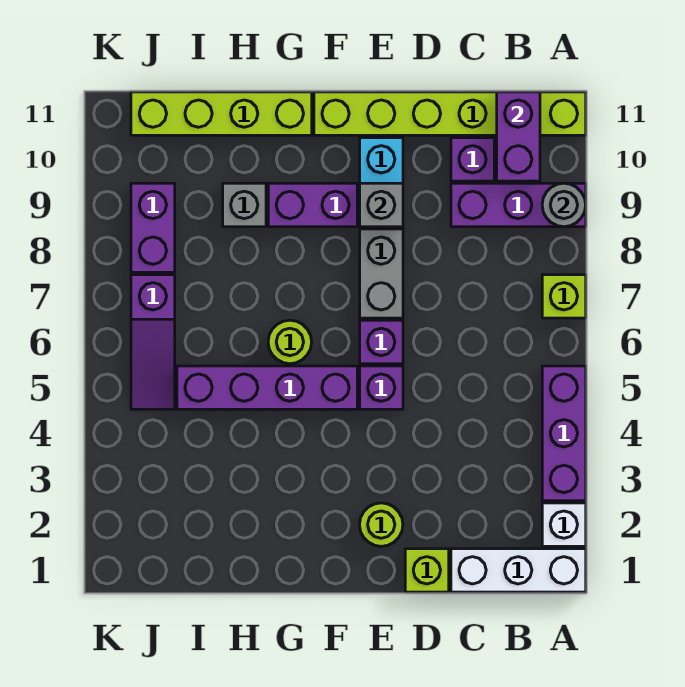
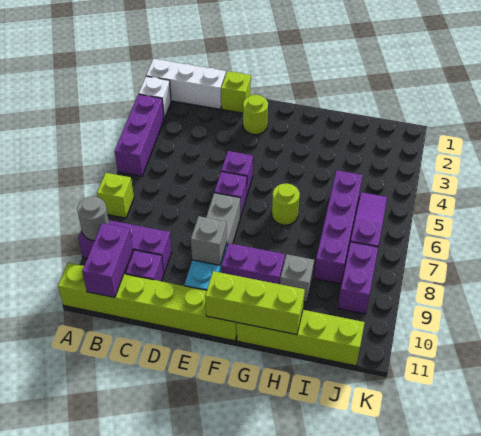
purple brick F5:I5 level 1 -> purple brick I5:I8 level 1
none -> lime brick F11:H11 level 2

